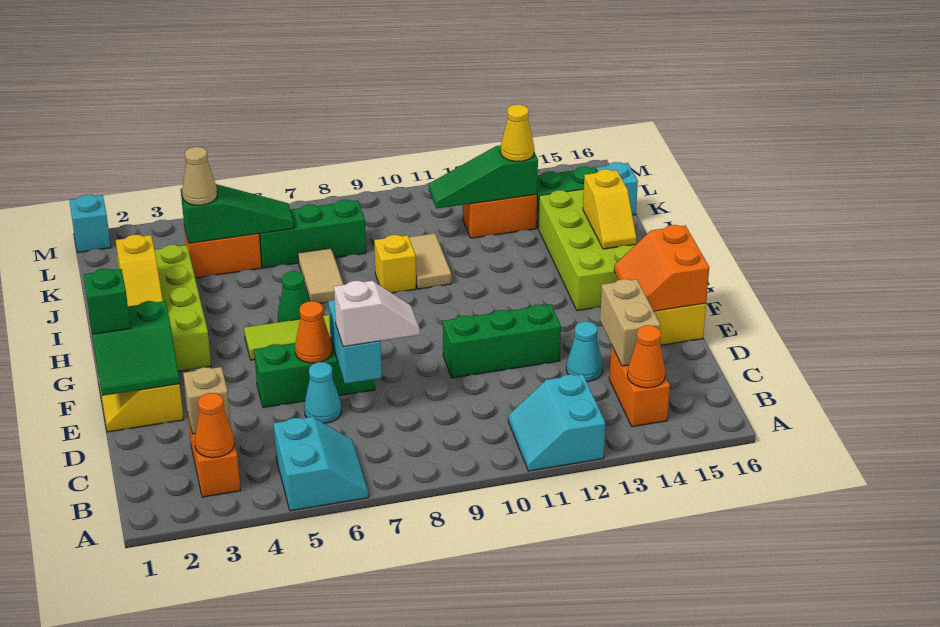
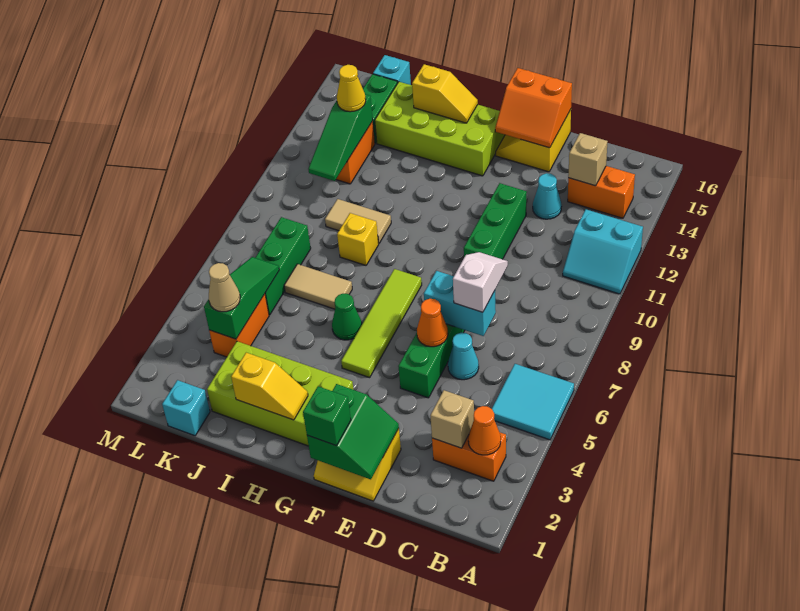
cyan slope A5:B6 level 1 top 5 -> cyan tile A5:B6 level 1
orange cone B14 level 2 -> none
tan brick C14:D14 level 2 -> tan brick C14 level 2
cyan brick M1 level 1 -> cyan brick K1 level 1

